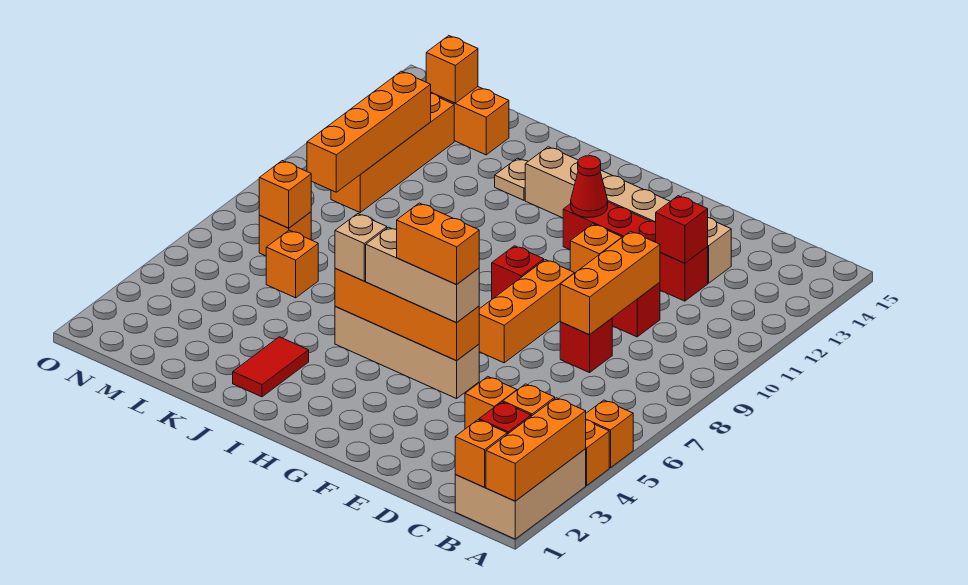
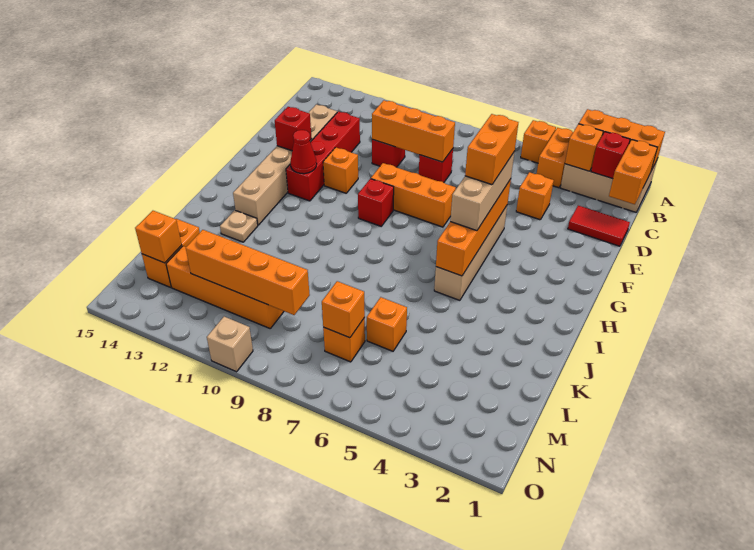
orange brick B1 level 2 -> orange brick B1:C1 level 2
red brick D12 level 2 -> red brick F13 level 2
tan brick I5 level 3 -> tan brick O10 level 1
red tile J2:J3 level 1 -> red tile D1:D2 level 1

